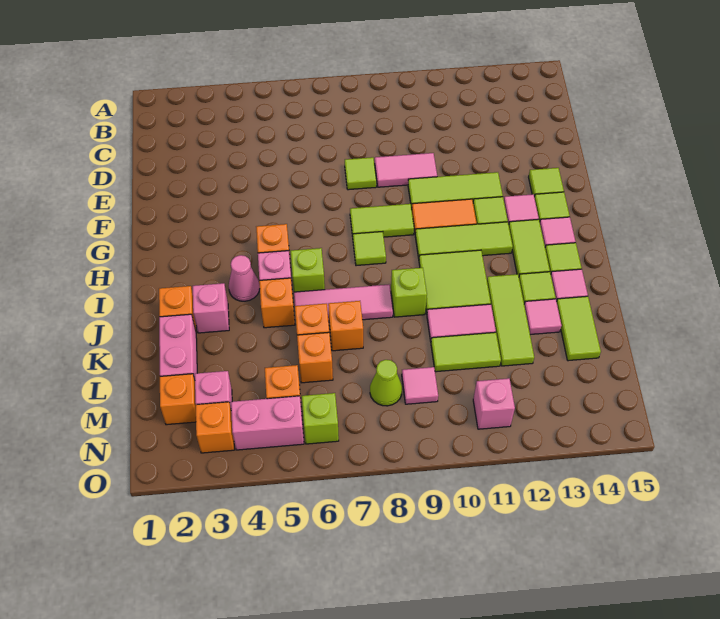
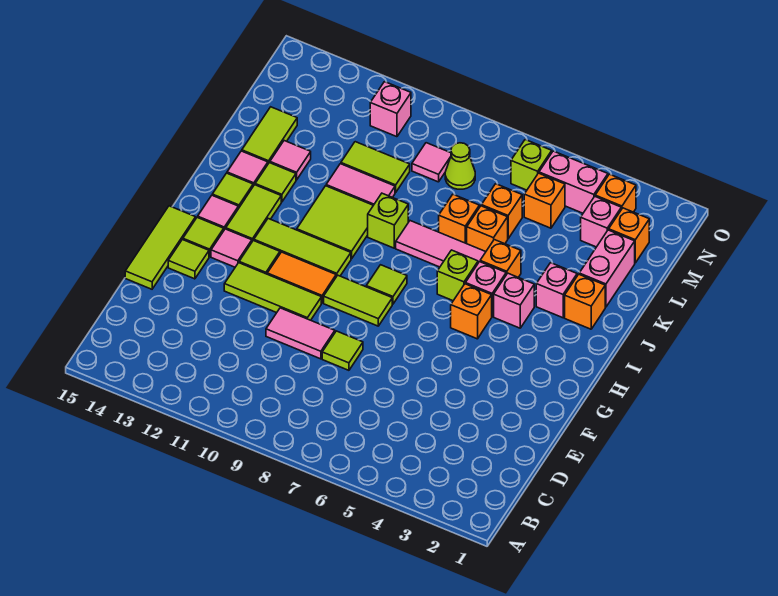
pink cone I4 level 1 -> pink brick I4 level 1
lime tile J12:L12 level 1 -> lime tile E15:G15 level 1

